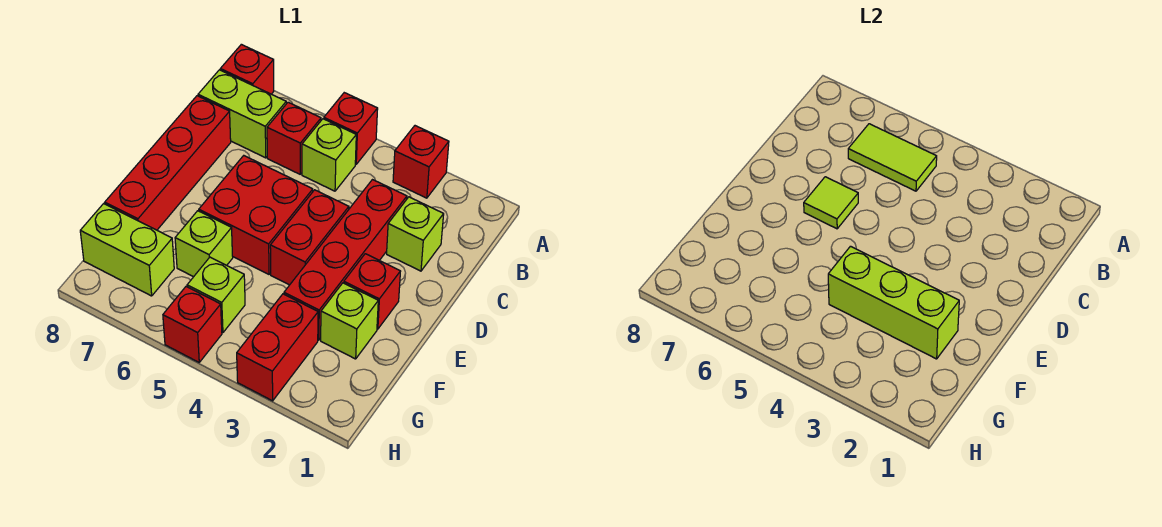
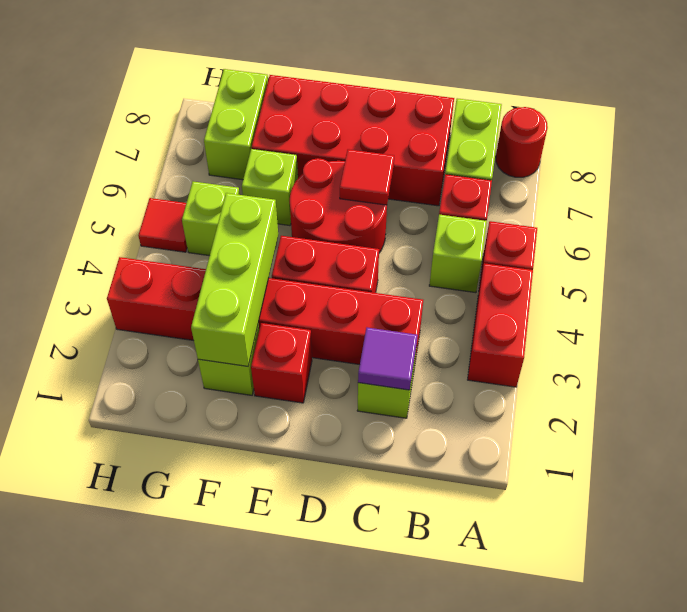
red brick A3 level 1 -> red brick A3:A4 level 1
red brick A8 level 1 -> red round brick A8 level 1
lime tile B5:B6 level 2 -> none
none -> purple tile C2 level 2
red brick C8:F8 level 1 -> red brick C7:F8 level 1
red brick D5:E6 level 1 -> red round brick D5:E6 level 1
lime tile D6 level 2 -> red tile D6 level 2
red brick H5 level 1 -> red tile H5 level 1

